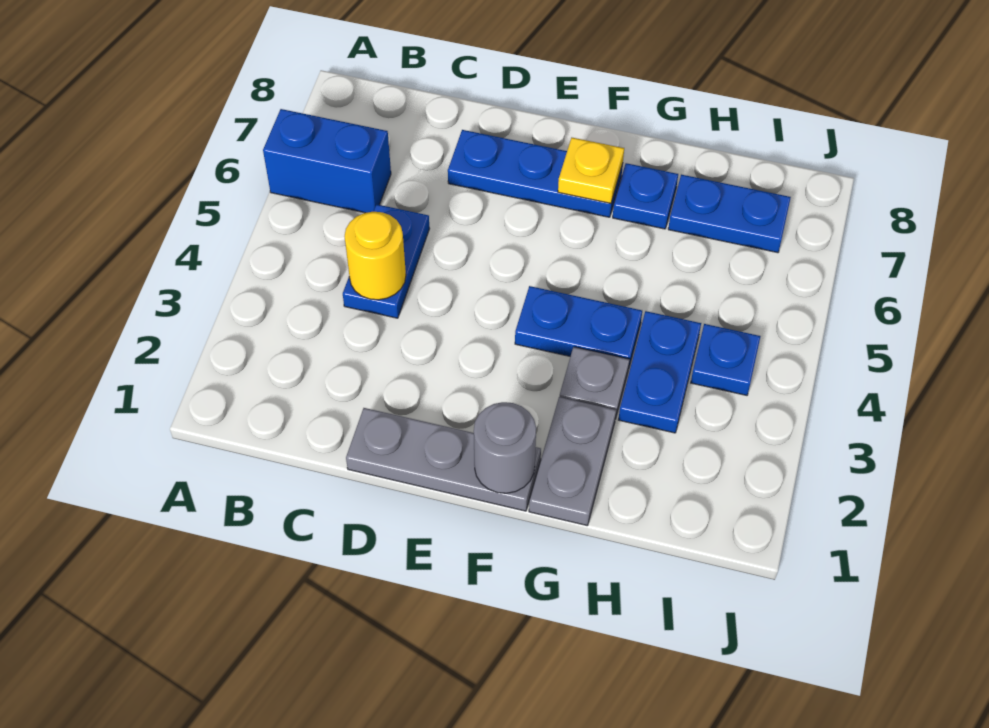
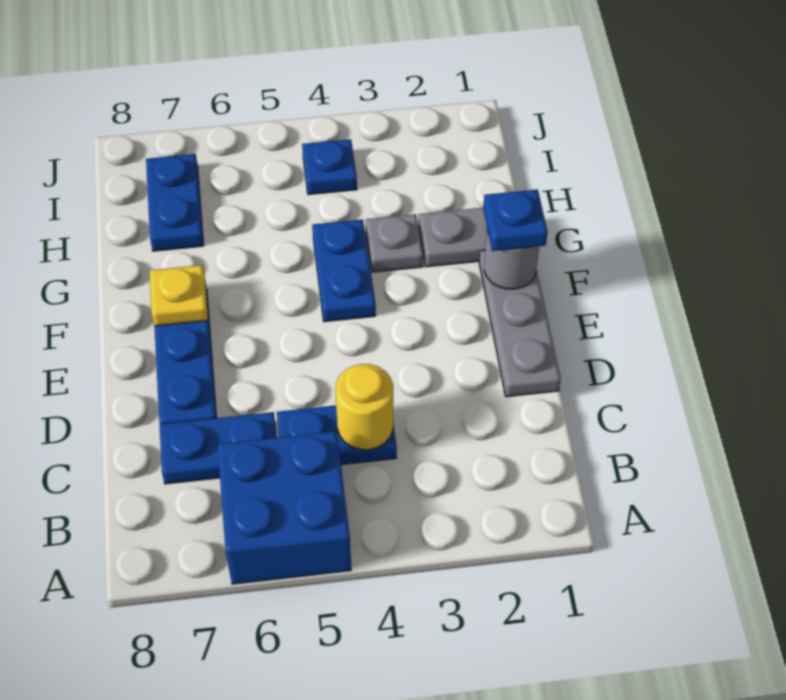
blue brick A6:B6 level 1 -> blue brick A5:B6 level 1
blue plate G7 level 1 -> blue plate F1 level 3
blue plate H3:H4 level 1 -> blue plate C6:C7 level 1

